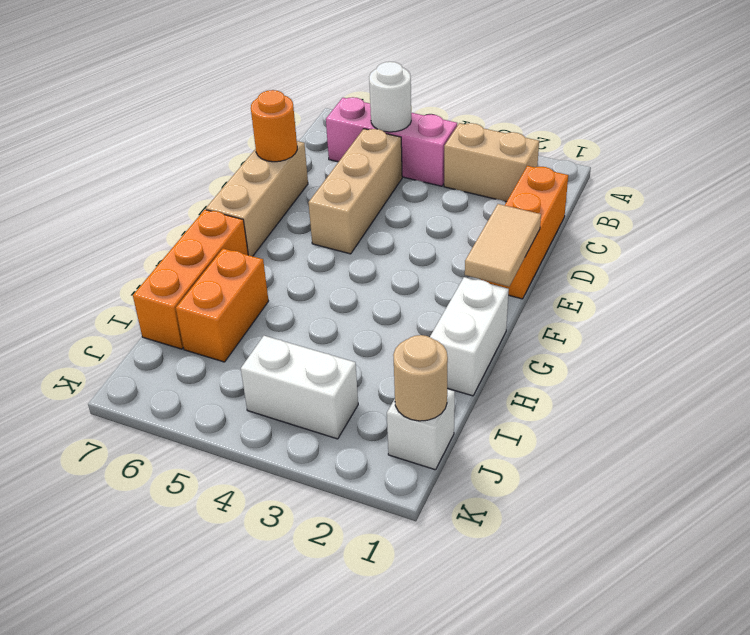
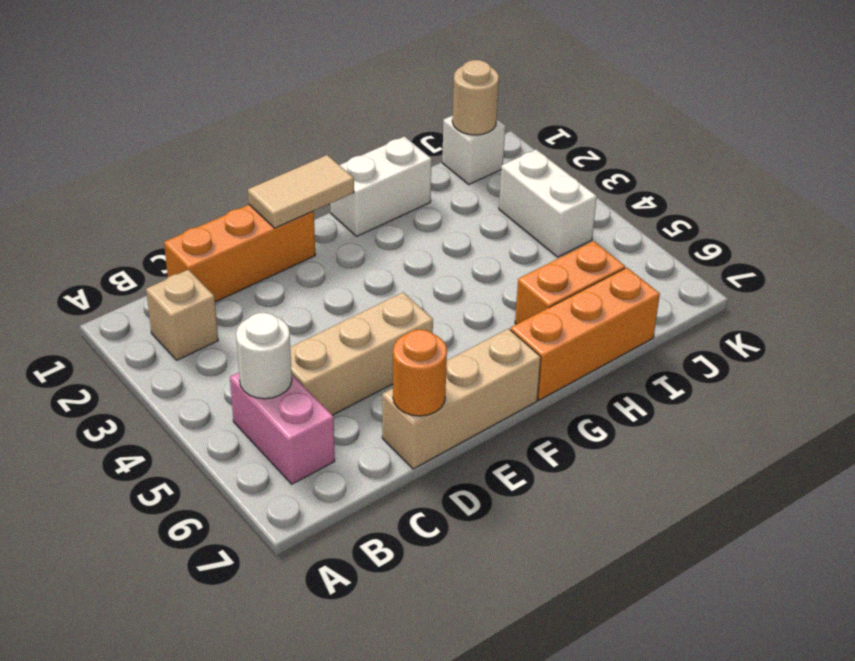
tan brick B2:B3 level 1 -> tan brick B2 level 1
pink brick B4:B6 level 1 -> pink brick B5:B6 level 1

